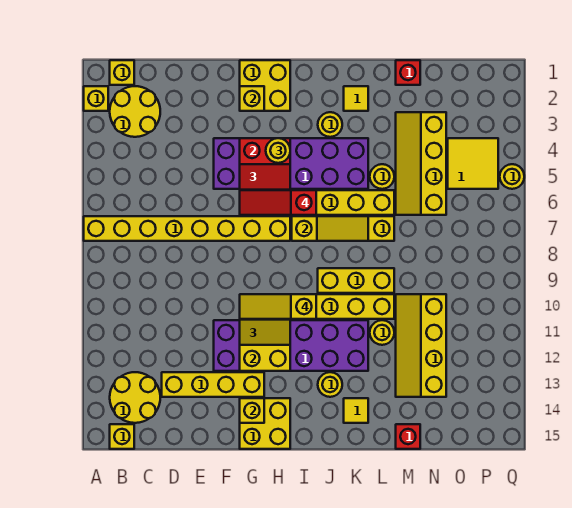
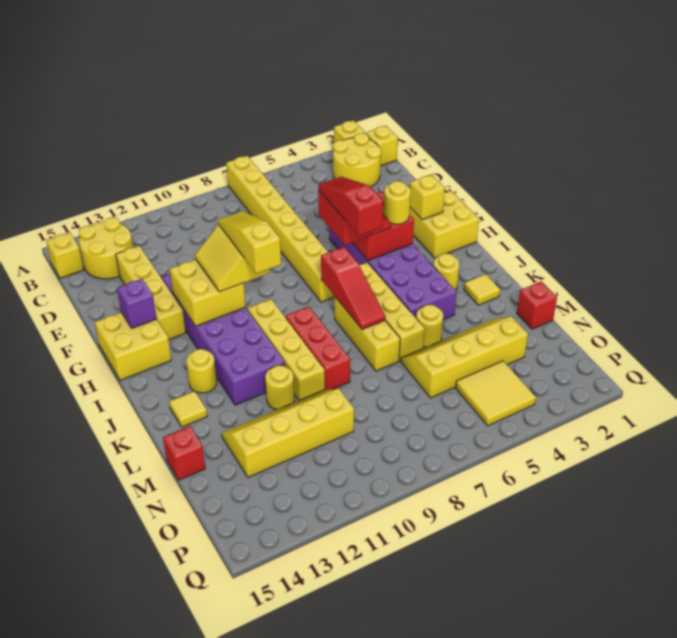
yellow brick G14 level 2 -> purple brick G14 level 2
yellow slope I7:K7 level 2 top I -> red slope I7:K7 level 2 top I
yellow brick J9:L9 level 1 -> red brick J9:L9 level 1
yellow round brick Q5 level 1 -> none

